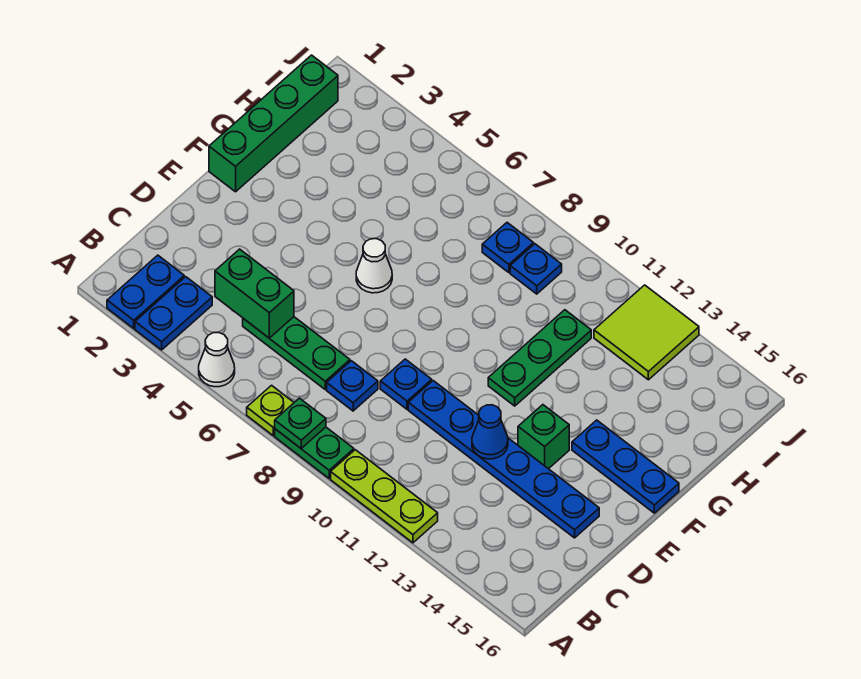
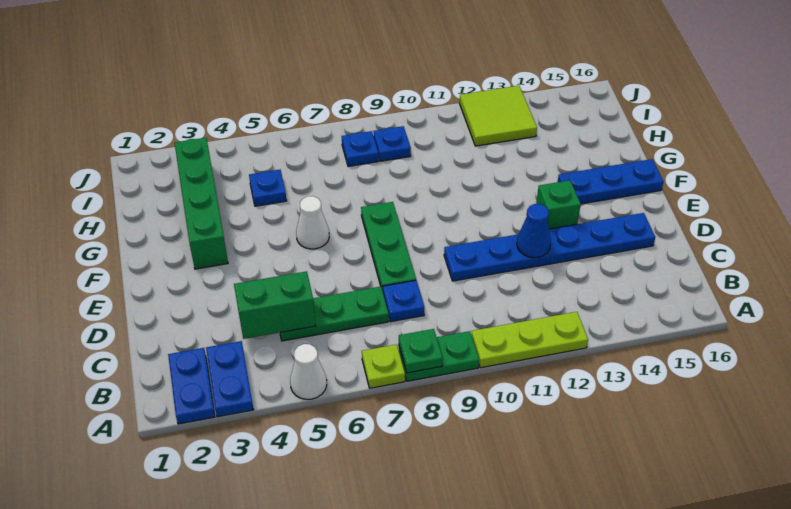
blue plate D9 level 1 -> blue plate H5 level 1
green brick F1:I1 level 1 -> green brick F3:I3 level 1
green plate F11:H11 level 1 -> green plate D8:F8 level 1

